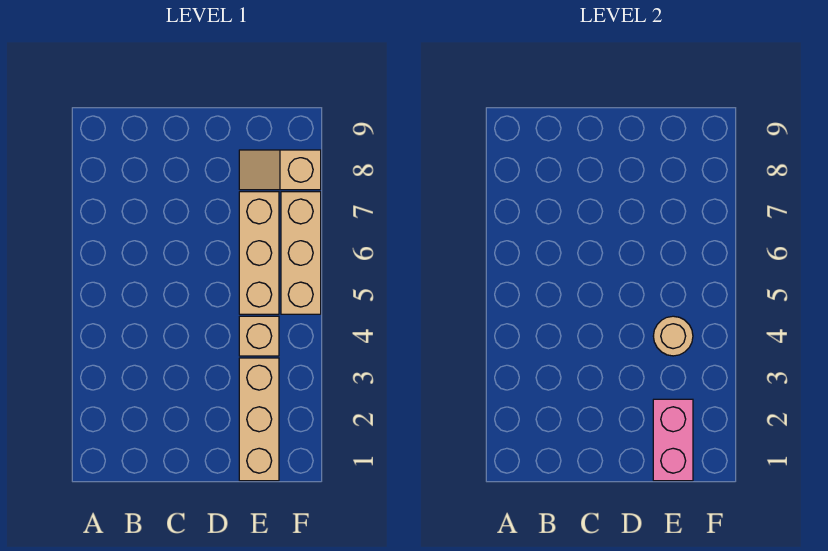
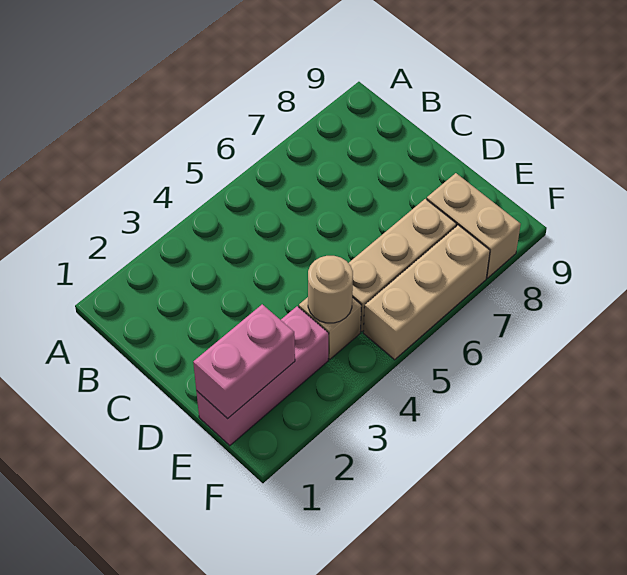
tan brick E1:E3 level 1 -> pink brick E1:E3 level 1
tan slope E8:F8 level 1 top F -> tan brick E8:F8 level 1

